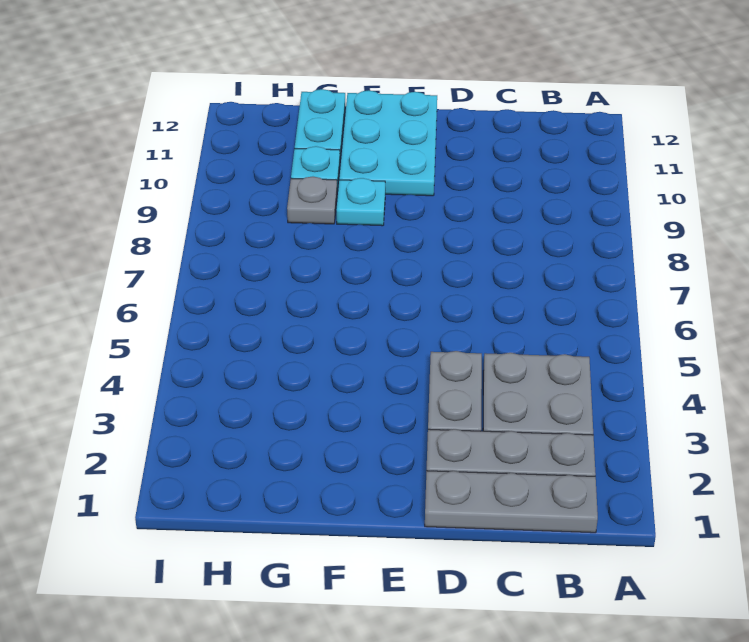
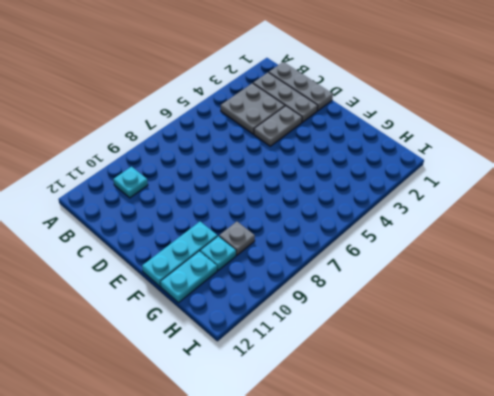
cyan plate E10:F12 level 1 -> cyan plate F10:F12 level 1
cyan plate F9 level 1 -> cyan plate B10 level 1

